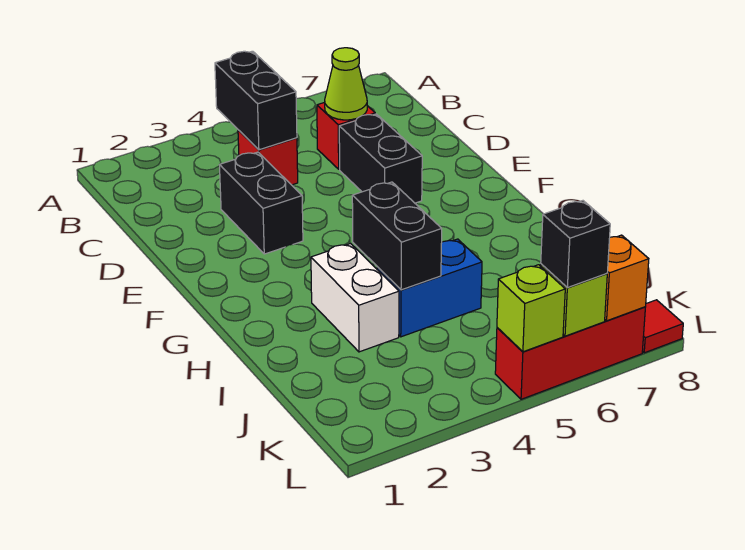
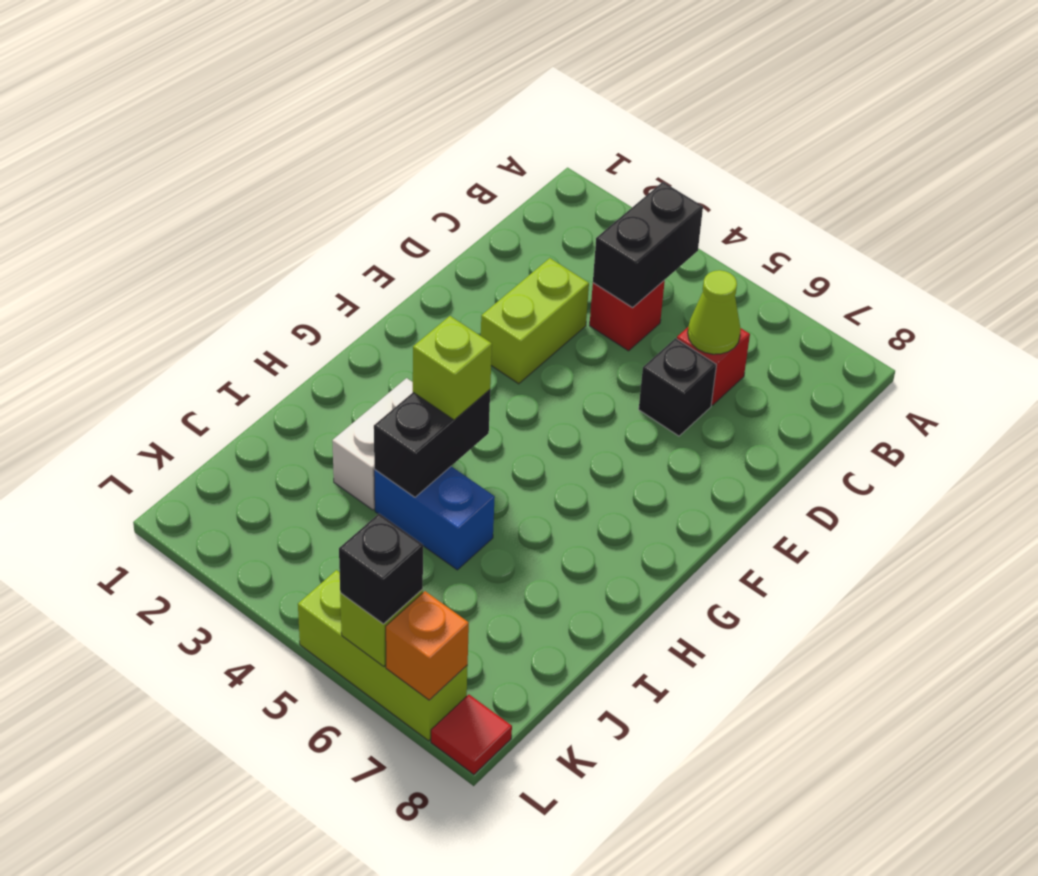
black brick D3:E3 level 1 -> lime brick D3:E3 level 1
black brick D6:E6 level 1 -> black brick D6 level 1
red brick L5:L7 level 1 -> lime brick L5:L7 level 1
lime brick L5 level 2 -> lime brick H4 level 3

